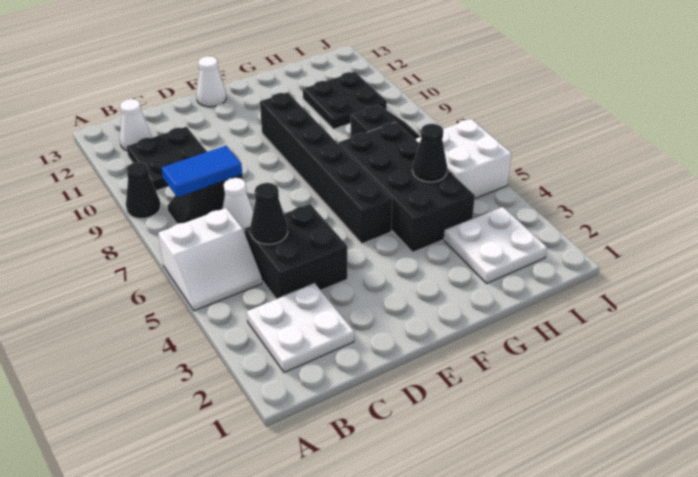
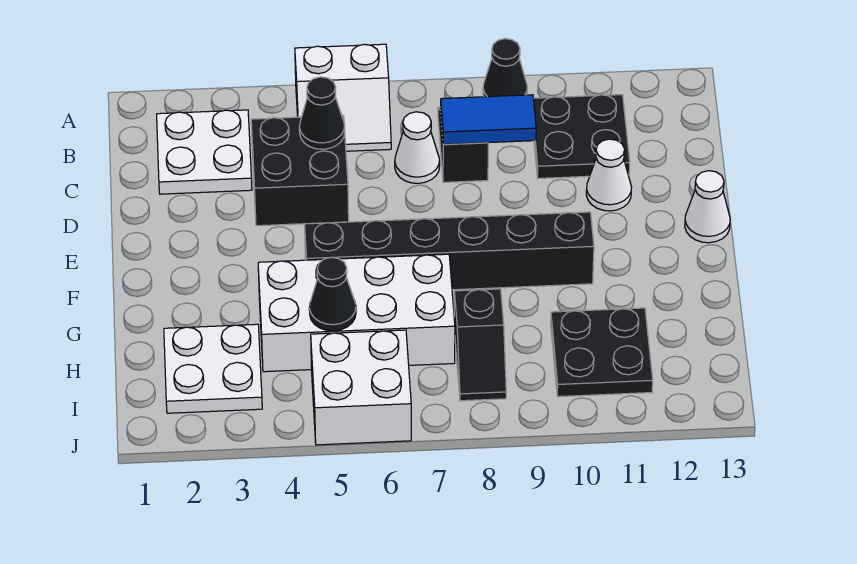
white slope A5:B6 level 1 top 6 -> white slope A5:B6 level 1 top A
blue tile B8:C8 level 2 -> blue tile C8:C9 level 2
white cone B12 level 1 -> white cone D11 level 1
black brick G4:H7 level 1 -> white brick G4:H7 level 1

